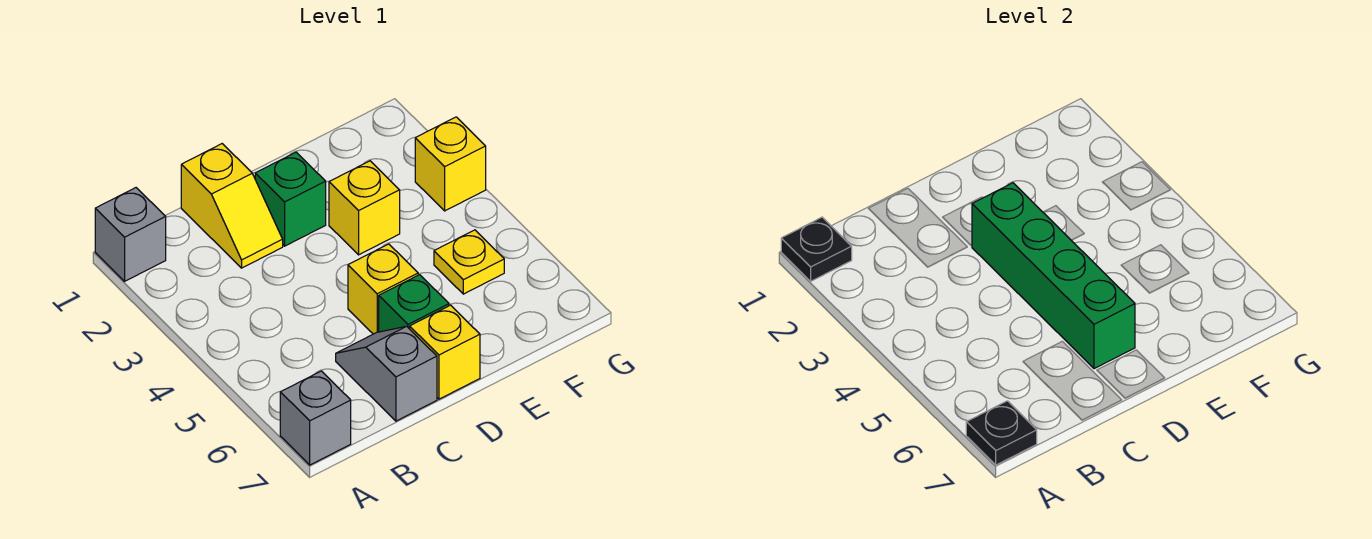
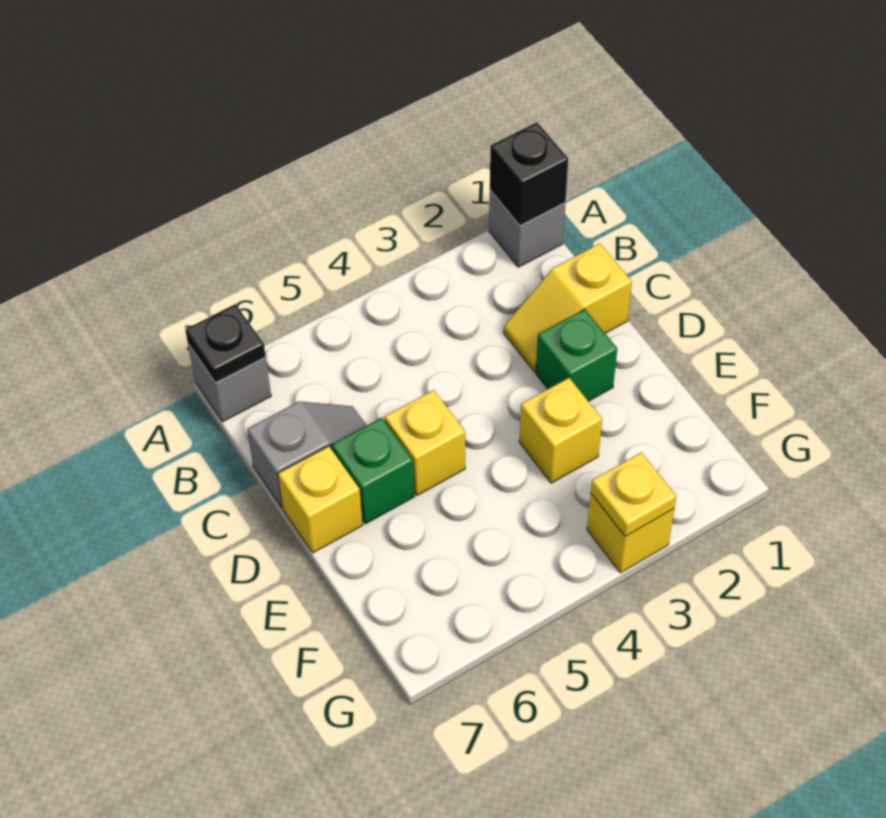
black plate A1 level 2 -> black brick A1 level 2
green brick D3:D6 level 2 -> none
yellow plate F5 level 1 -> yellow plate G3 level 2

